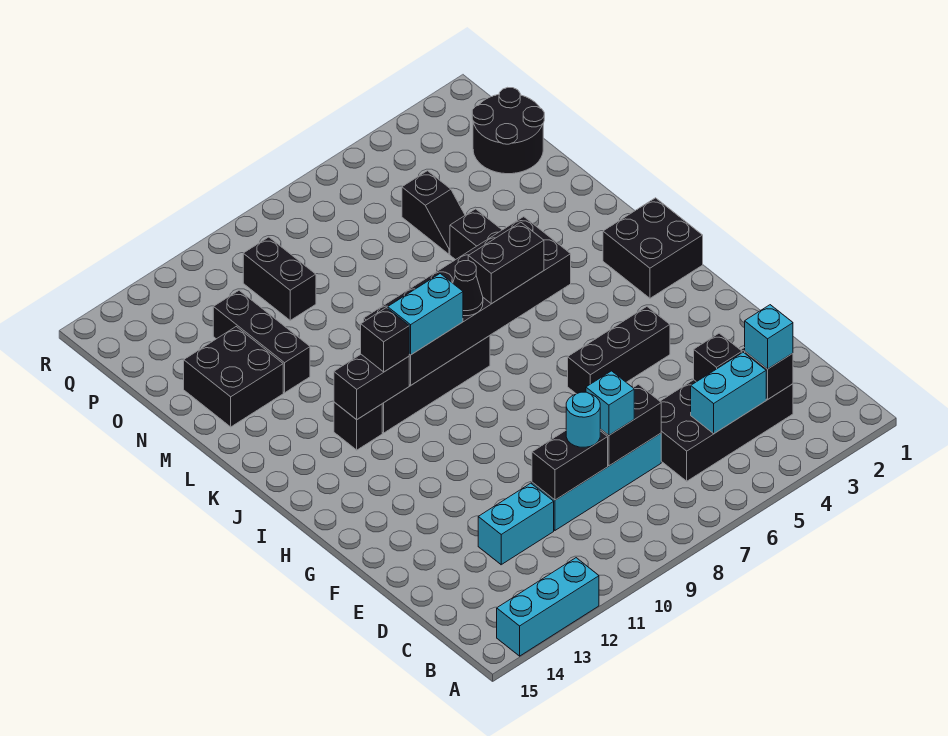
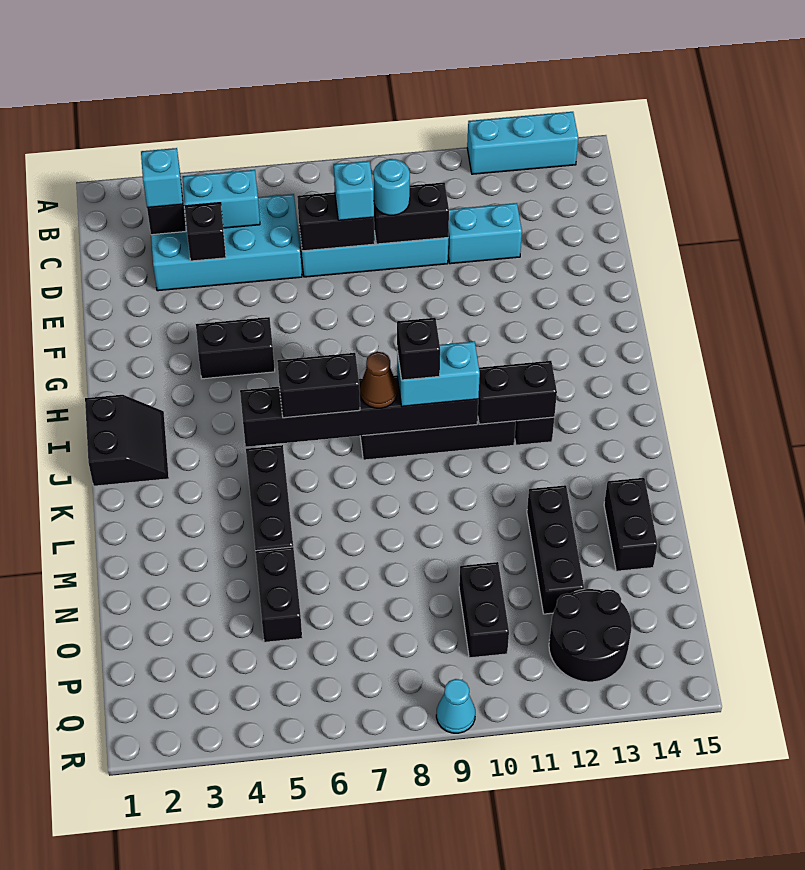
black brick C3:D6 level 1 -> cyan brick C3:D6 level 1
black brick G4:G6 level 1 -> black brick G4:G5 level 1
black brick I1:J2 level 1 -> black slope I1:J2 level 1 top 1
black brick J5:K10 level 2 -> black brick J5:J10 level 2
black cone J8 level 3 -> brown cone J8 level 3
black brick J11 level 3 -> black brick J9 level 4
black brick M13:N14 level 1 -> black brick M14:N14 level 1
black slope N5:O5 level 1 top O -> black brick N5:O5 level 1
black round brick O1:P2 level 1 -> black round brick P12:Q13 level 1
none -> cyan cone R9 level 1

